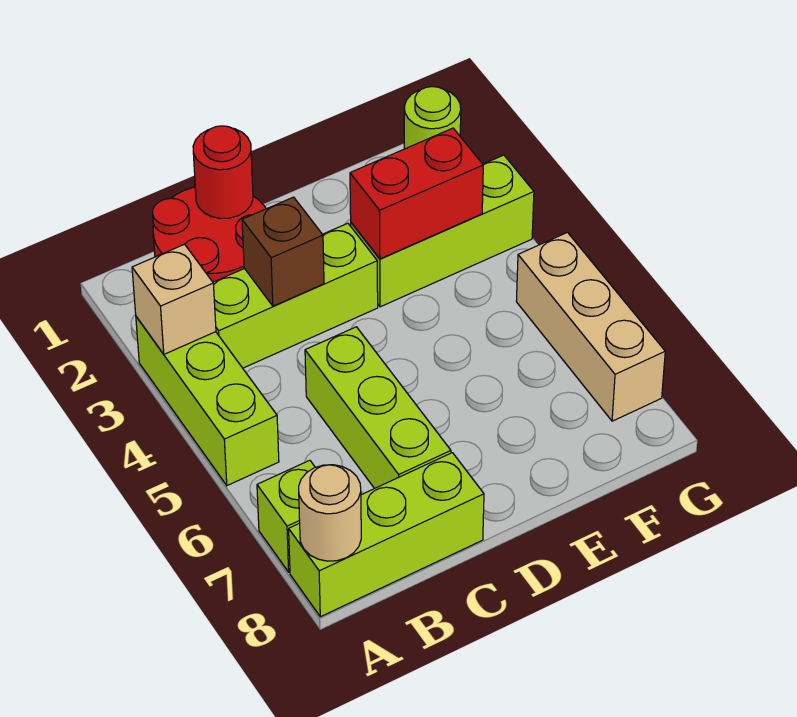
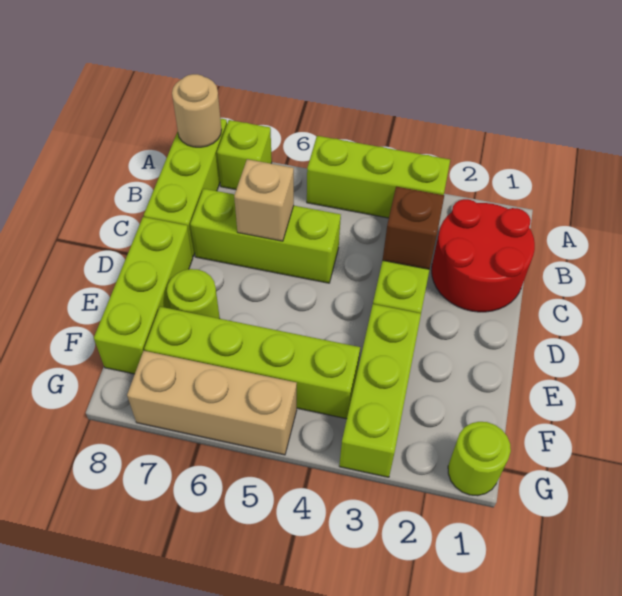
tan brick A3 level 2 -> tan brick C6 level 2
red round brick C1 level 2 -> none
none -> lime brick D8:F8 level 1
red brick E3:F3 level 2 -> none
none -> lime round brick E7 level 1
none -> lime brick F4:F7 level 1

